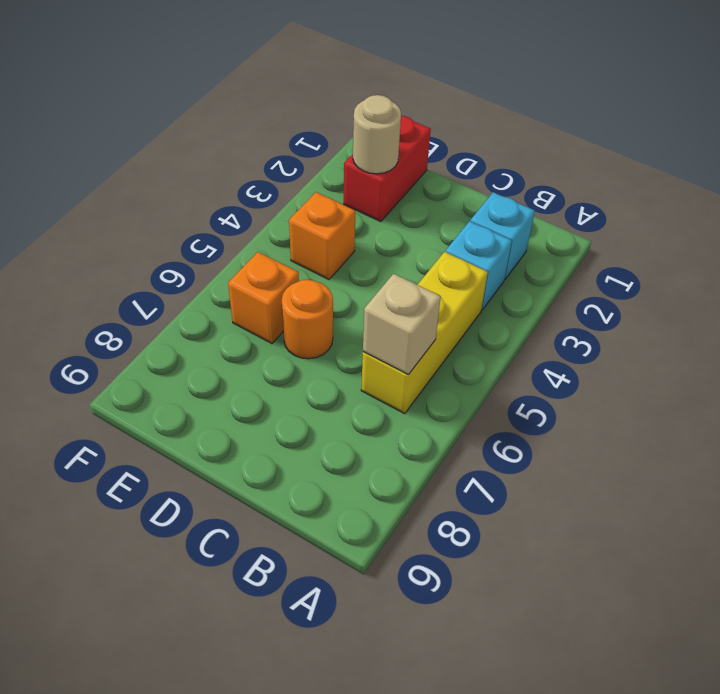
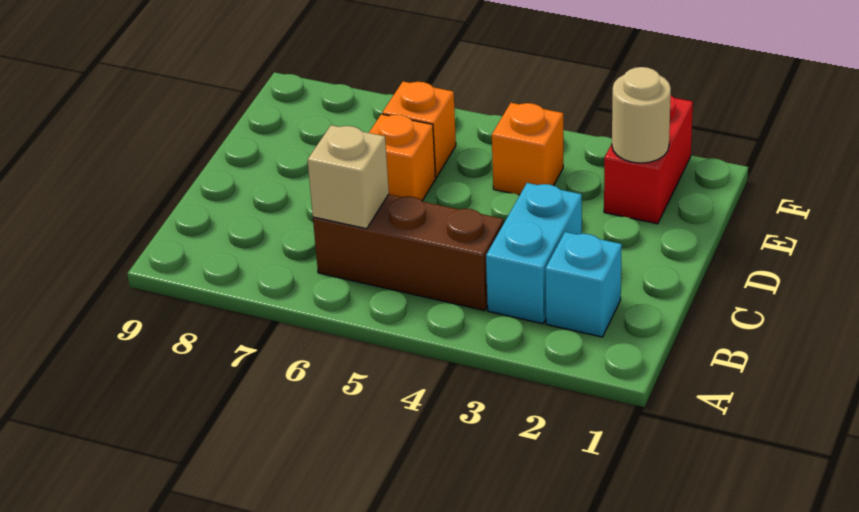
cyan brick B3 level 1 -> cyan brick B3:C3 level 1
yellow brick B4:B6 level 1 -> brown brick B4:B6 level 1
orange round brick D6 level 1 -> orange brick D6 level 1
red brick E1:E2 level 1 -> red brick E2:F2 level 1

